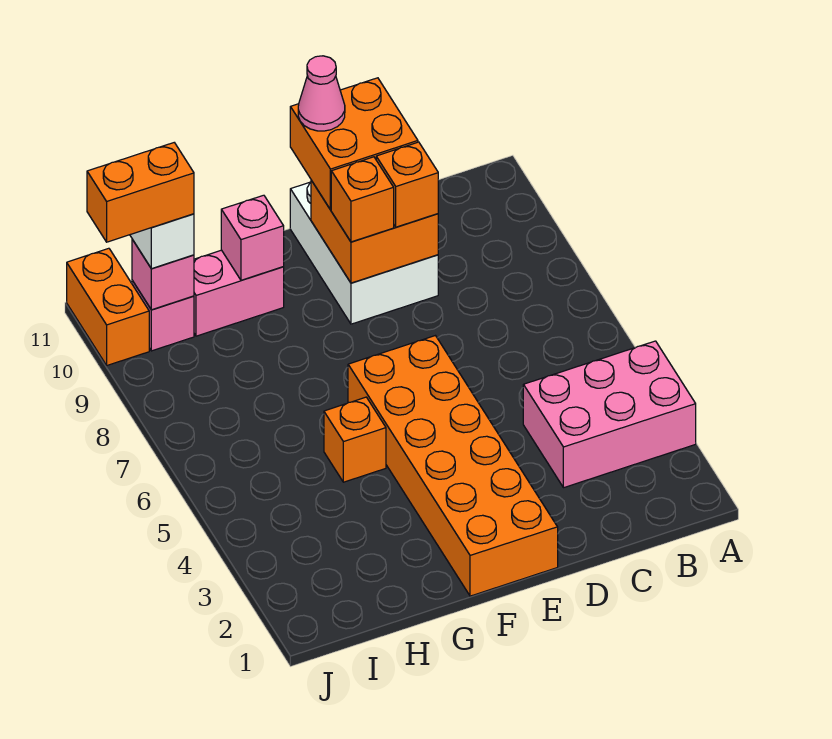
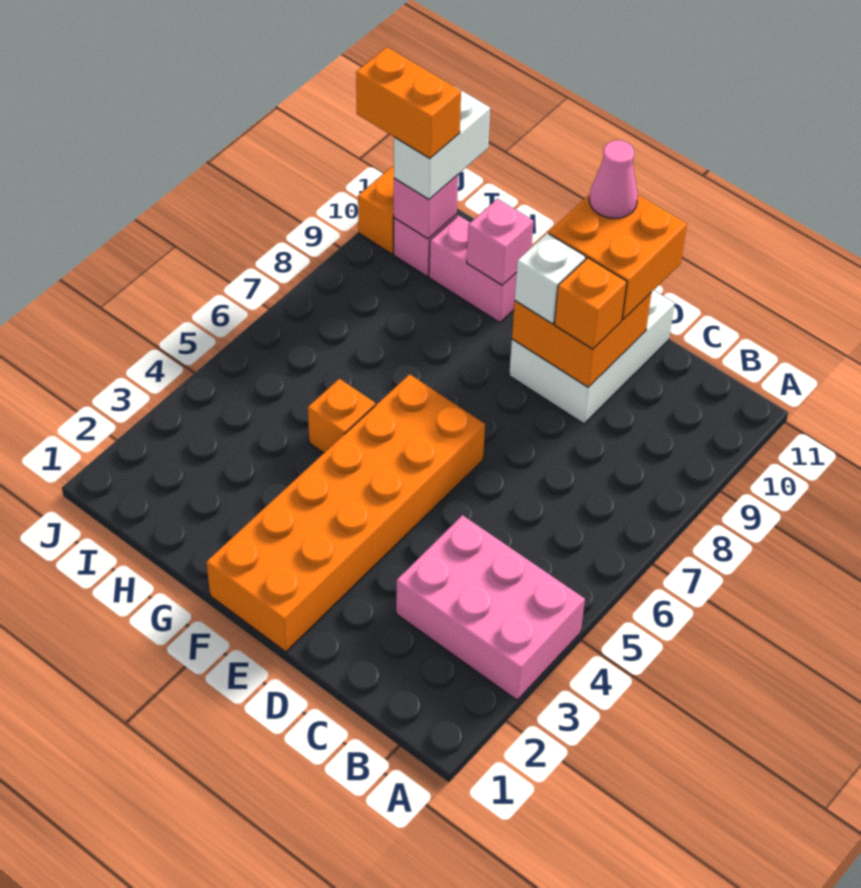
orange brick E9 level 3 -> white brick E9 level 3

